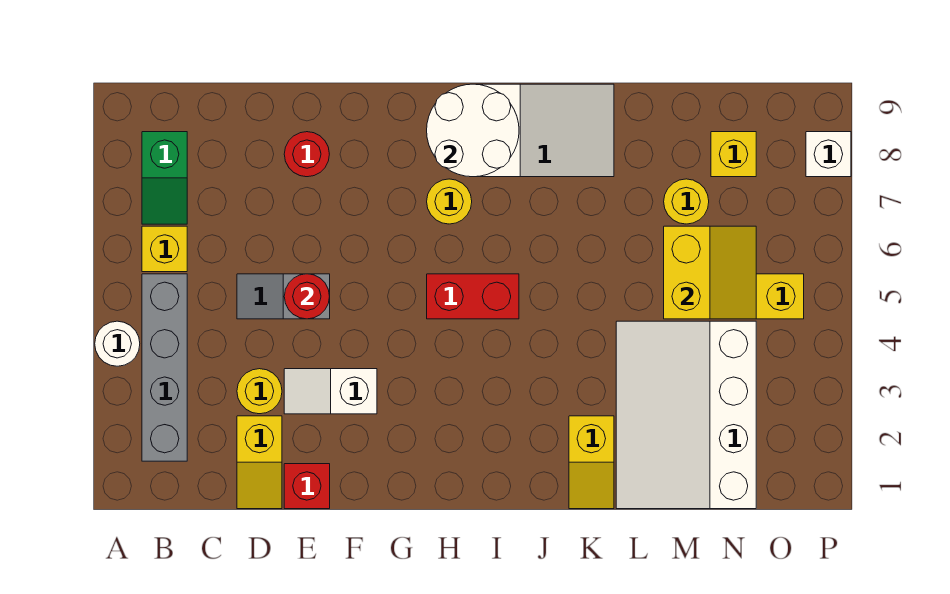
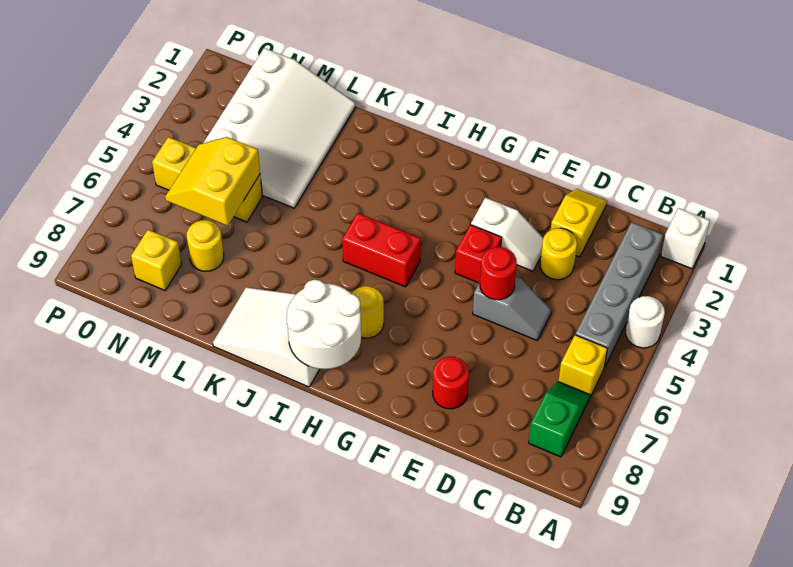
red brick E1 level 1 -> red brick F4 level 1
yellow slope K1:K2 level 1 top 2 -> none
white brick P8 level 1 -> white brick A1 level 1

